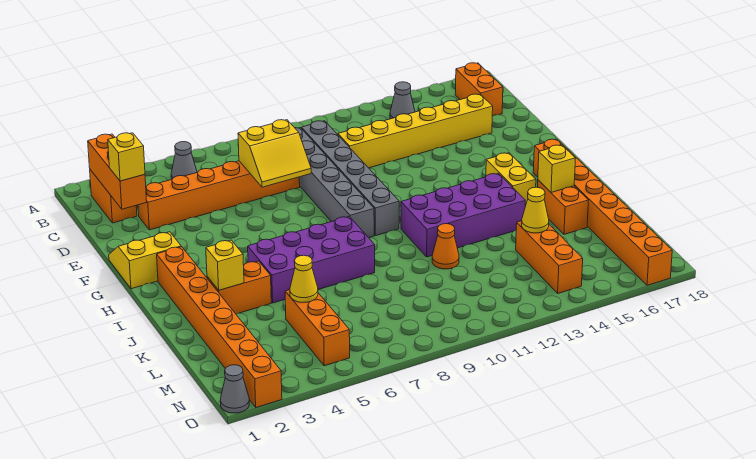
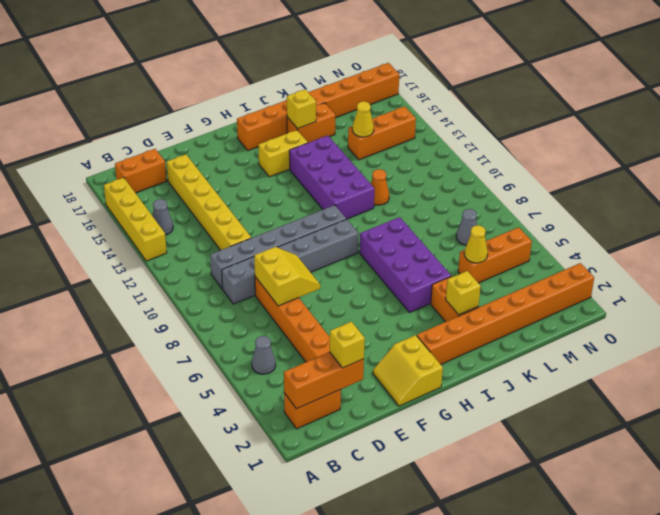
none -> yellow brick A13:A16 level 1
grey cone O1 level 1 -> grey cone M7 level 1

